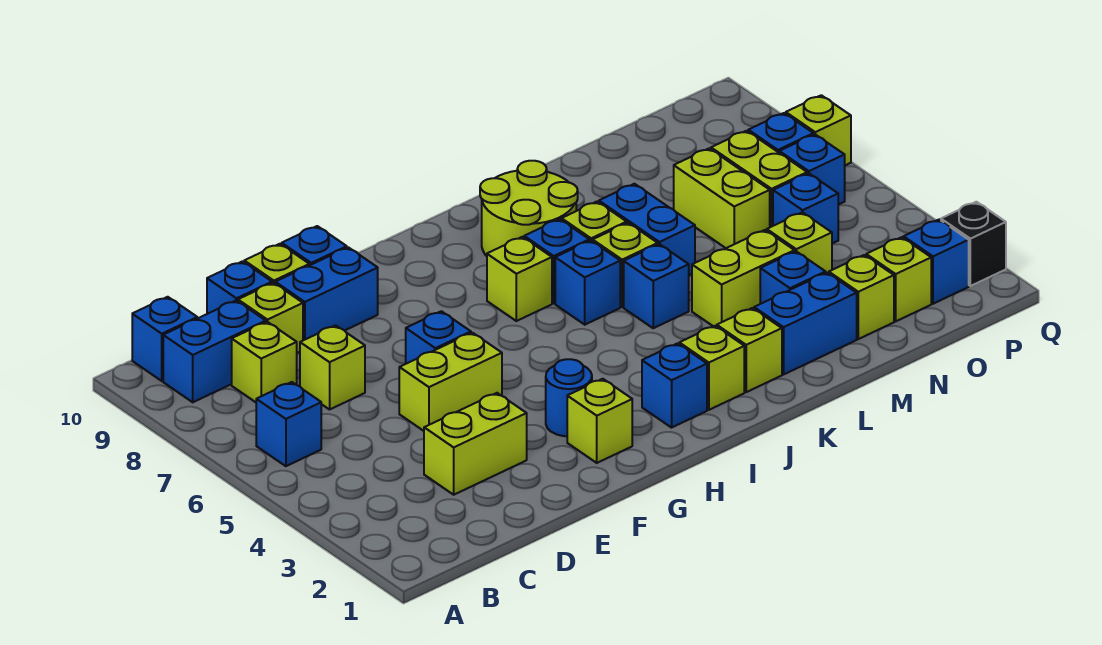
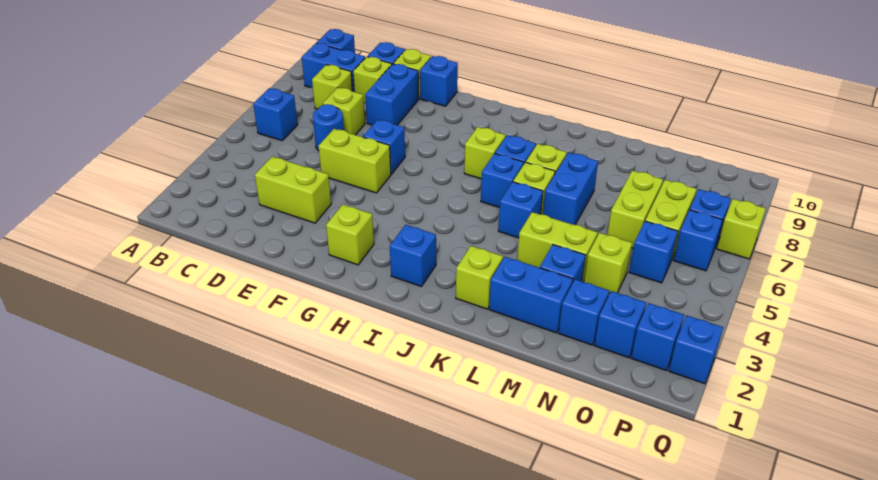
blue brick E9:F9 level 1 -> blue brick E8:E9 level 1
blue round brick G3 level 1 -> blue round brick D6 level 1
lime brick J2 level 1 -> none
lime round brick J8:K9 level 1 -> none
lime brick N2 level 1 -> blue brick N2 level 1
lime brick O2 level 1 -> blue brick O2 level 1
black brick Q2 level 1 -> blue brick Q2 level 1

